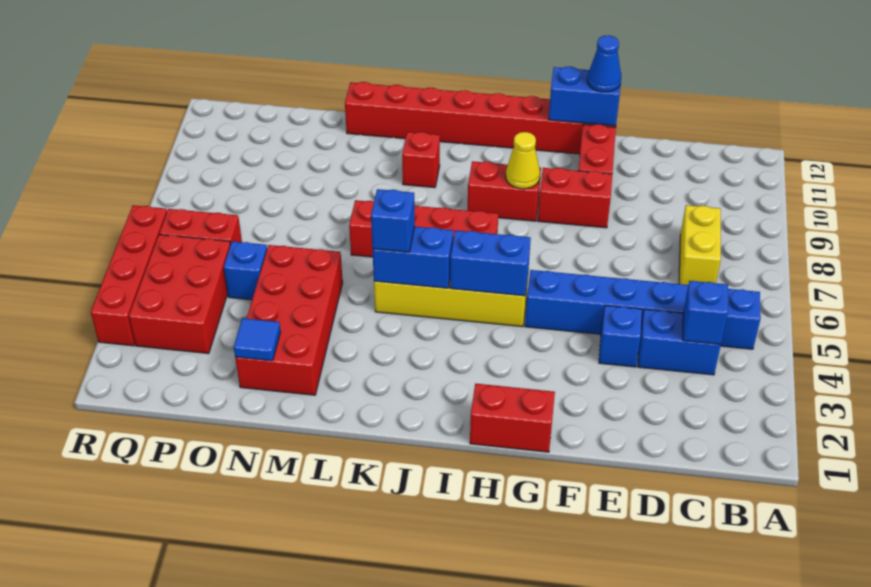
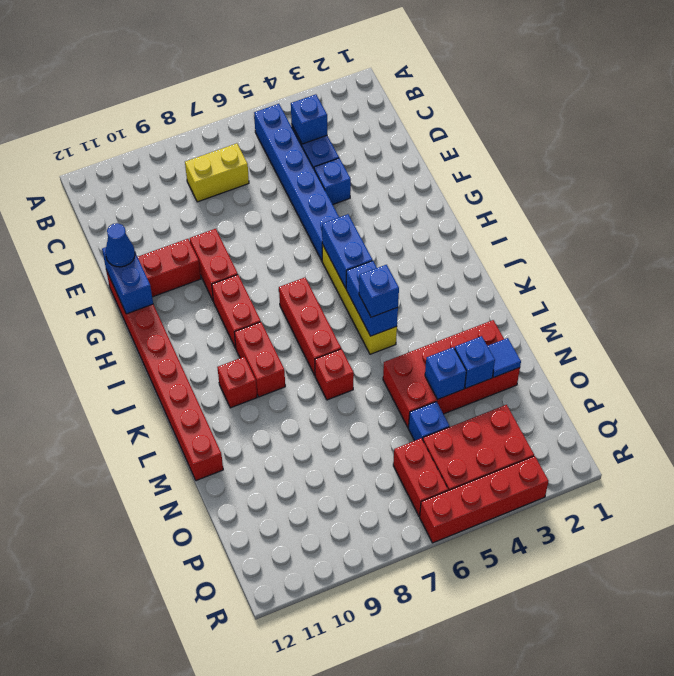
red brick G1:H1 level 1 -> red brick J9:K9 level 1
yellow cone H9 level 2 -> none
none -> blue brick N3 level 2
none -> blue brick N4 level 2

